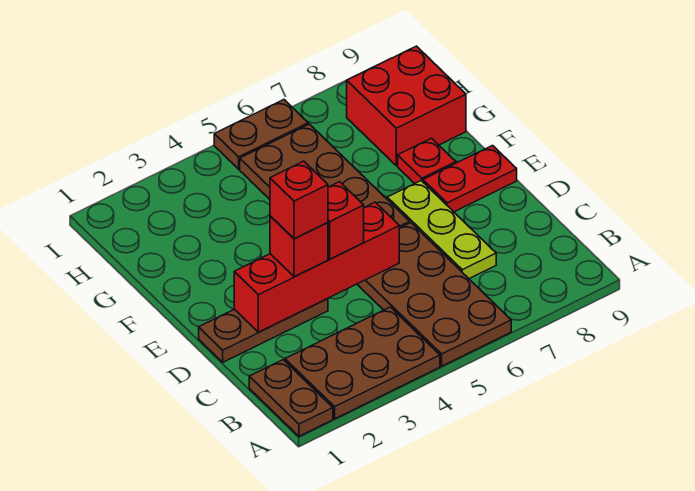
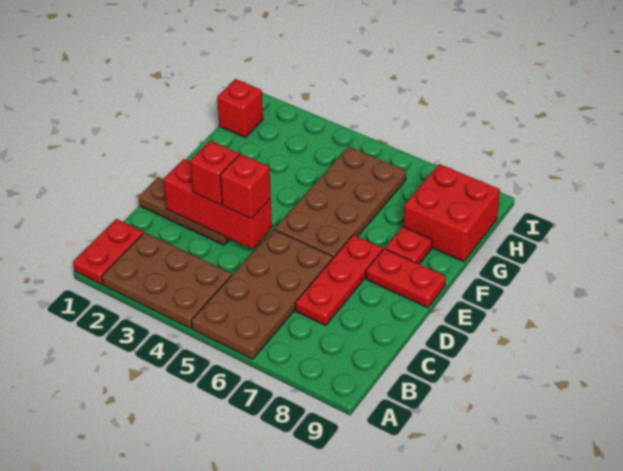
brown plate A1:B1 level 1 -> red plate A1:B1 level 1
lime plate C7:E7 level 1 -> red plate C7:E7 level 1
red brick D2:D5 level 2 -> red brick D2:D4 level 2
red brick D3 level 4 -> red brick H1 level 1
brown plate I5:I6 level 1 -> none

